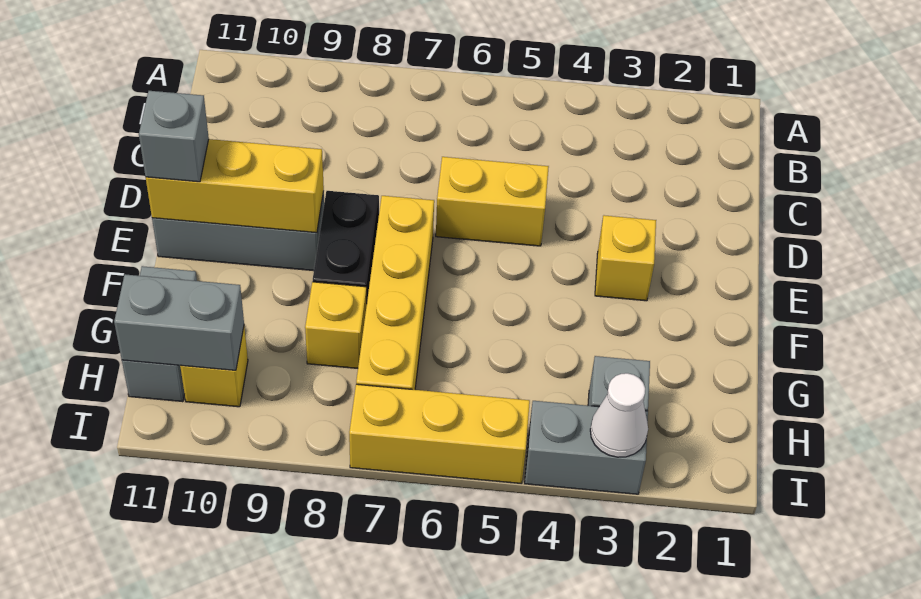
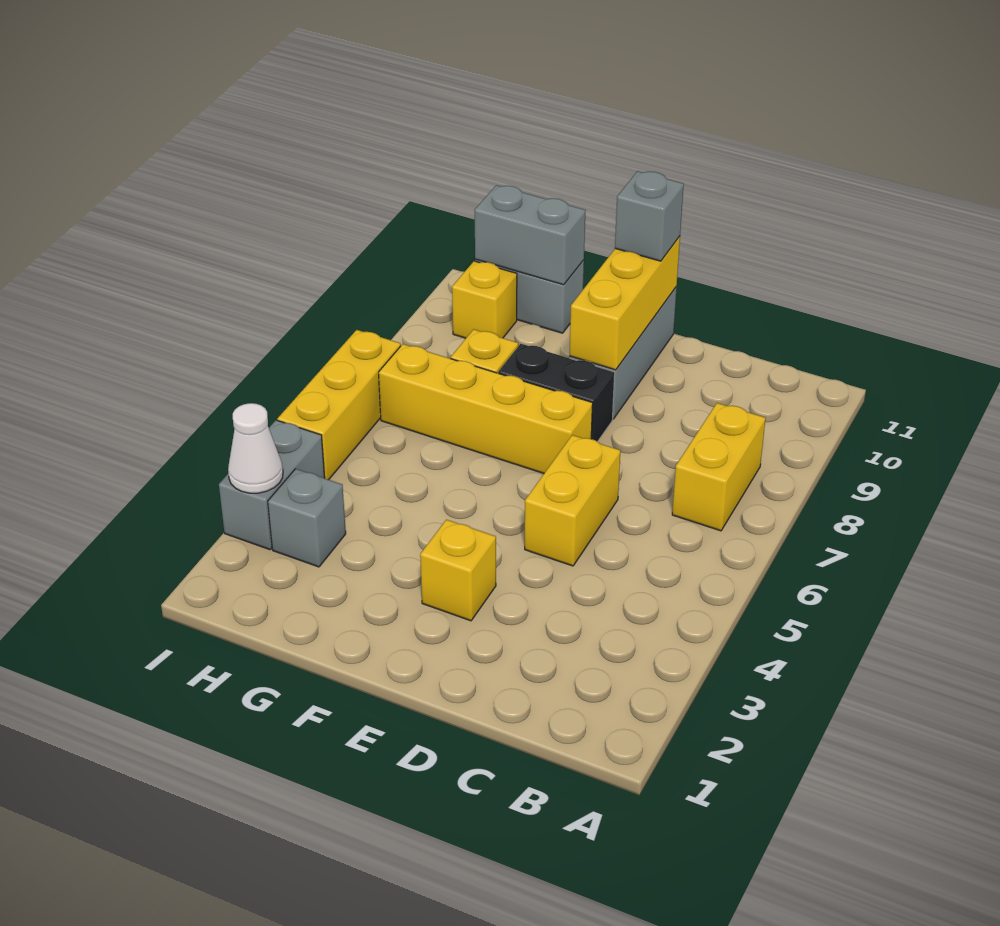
none -> yellow brick B7:B8 level 1
grey brick H10:H11 level 2 -> grey brick G11:H11 level 2

